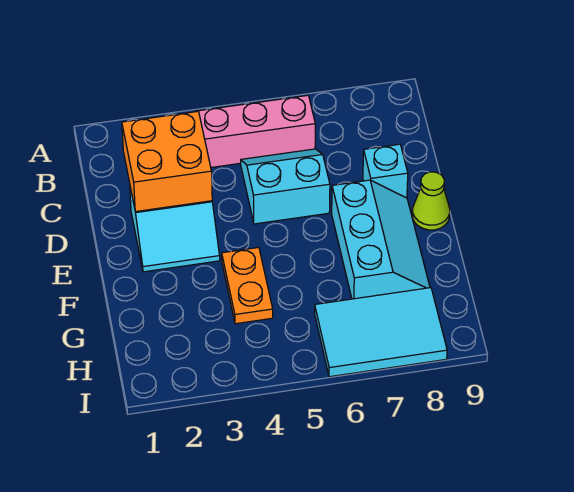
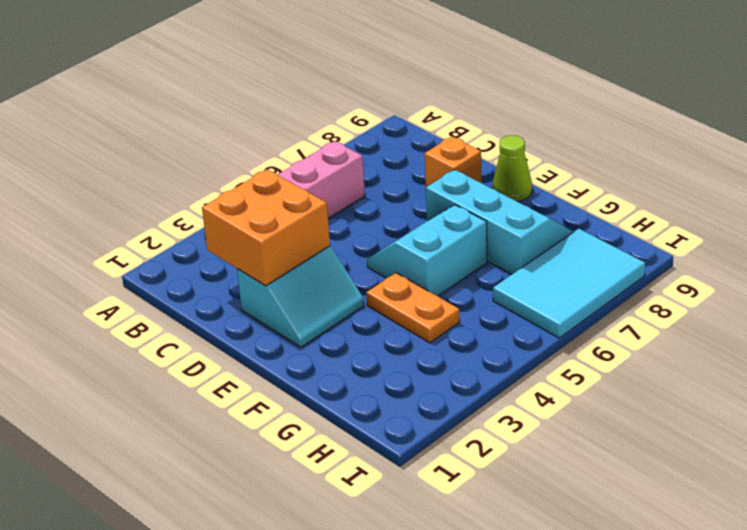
cyan slope C5:D6 level 1 top D -> cyan slope E5:F6 level 1 top F
cyan brick D8 level 1 -> orange brick D8 level 1

